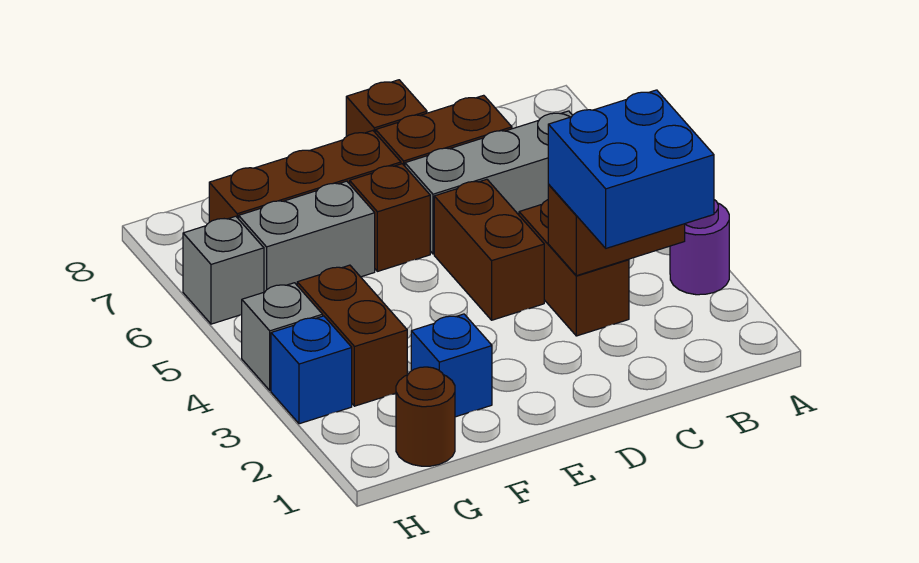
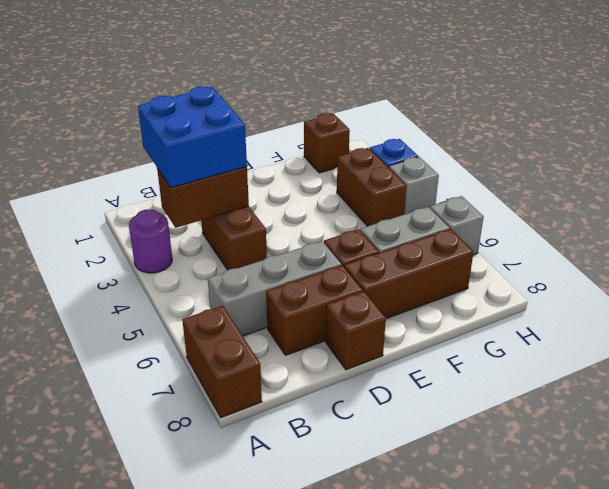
brown brick D4:D5 level 1 -> brown brick A7:A8 level 1
blue brick F2 level 1 -> none
brown round brick G1 level 1 -> brown brick G1 level 1

